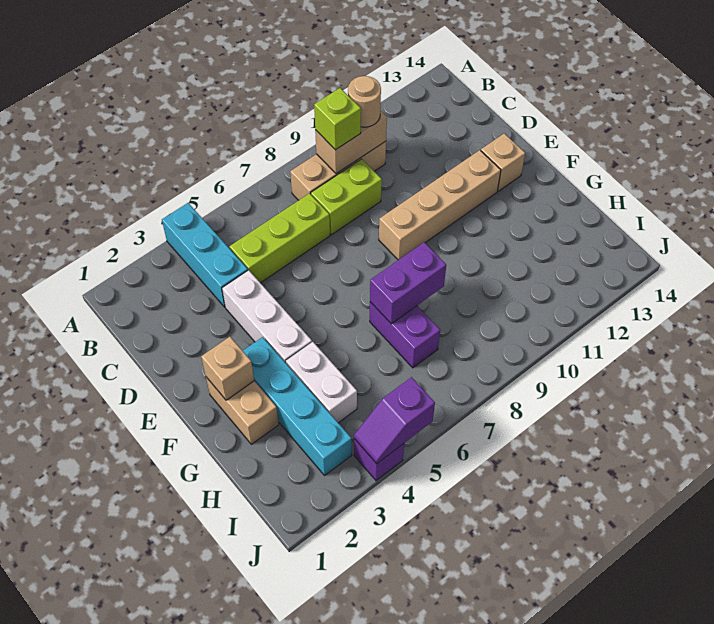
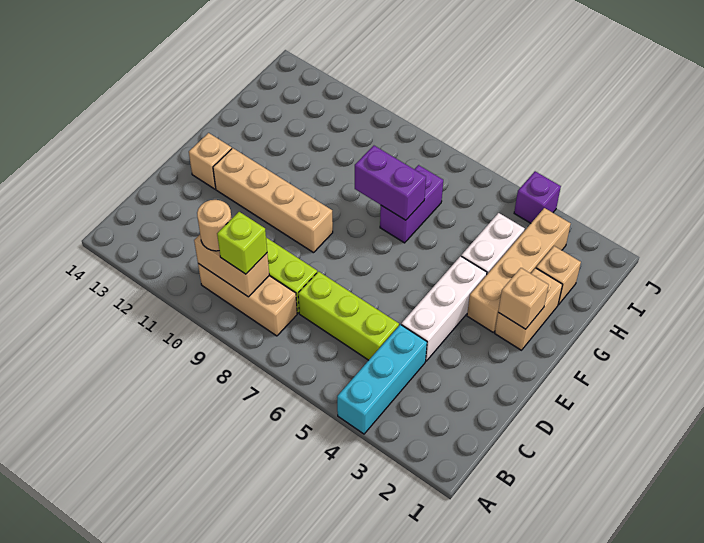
cyan brick F3:I3 level 1 -> tan brick F3:I3 level 1
none -> tan brick H2 level 1
purple slope J4:J5 level 2 top 5 -> none

